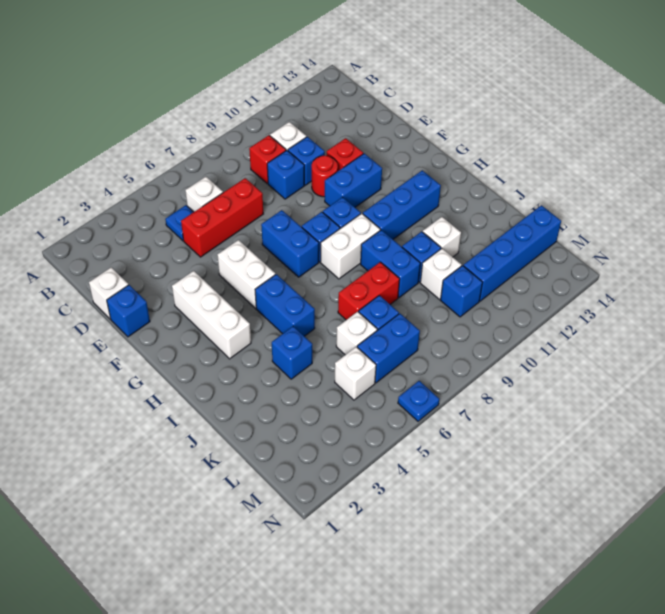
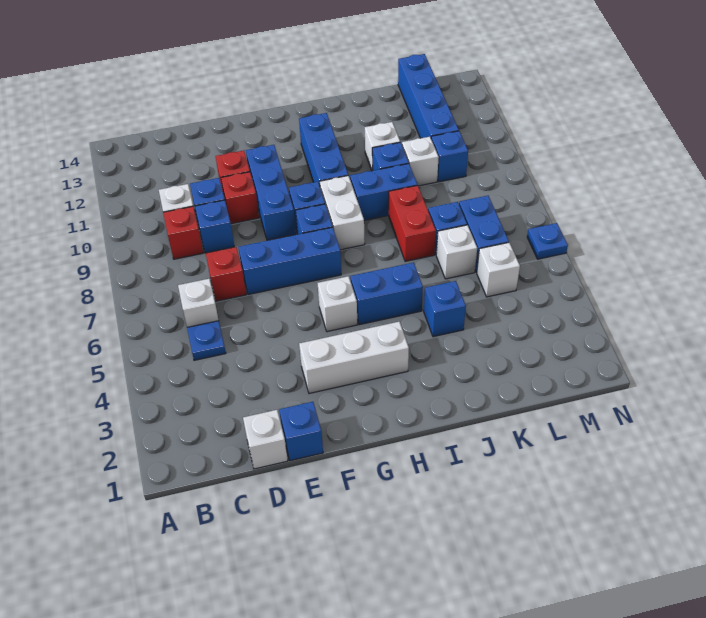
red brick D5:D7 level 1 -> red brick D7 level 1
red round brick E10 level 1 -> red brick E10 level 1
white brick F5:G5 level 1 -> white brick G5 level 1
blue brick F7:G7 level 1 -> blue brick E7:G7 level 1
blue brick F10:F11 level 1 -> blue brick F9:F11 level 1

